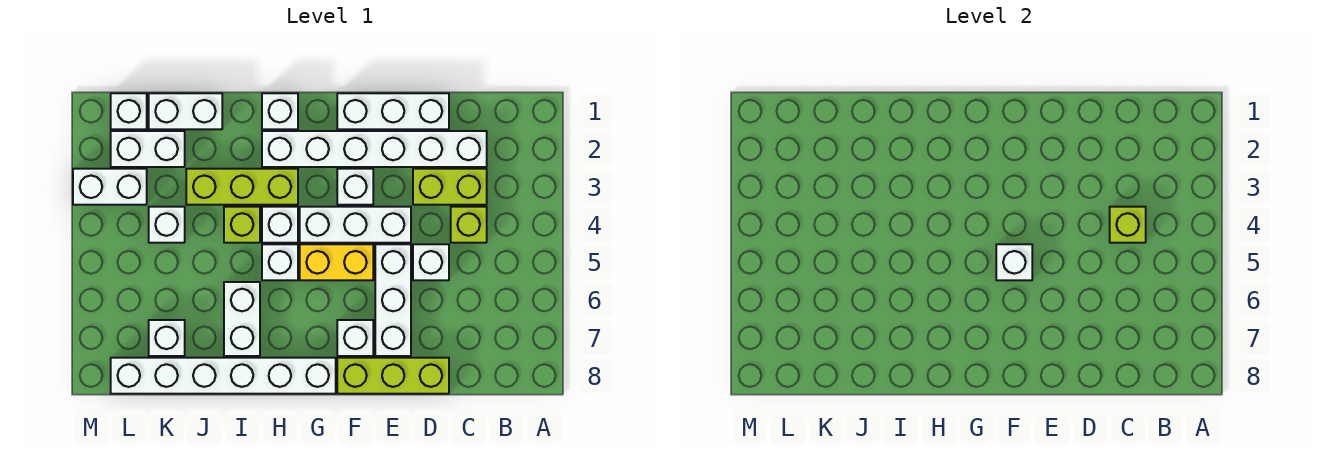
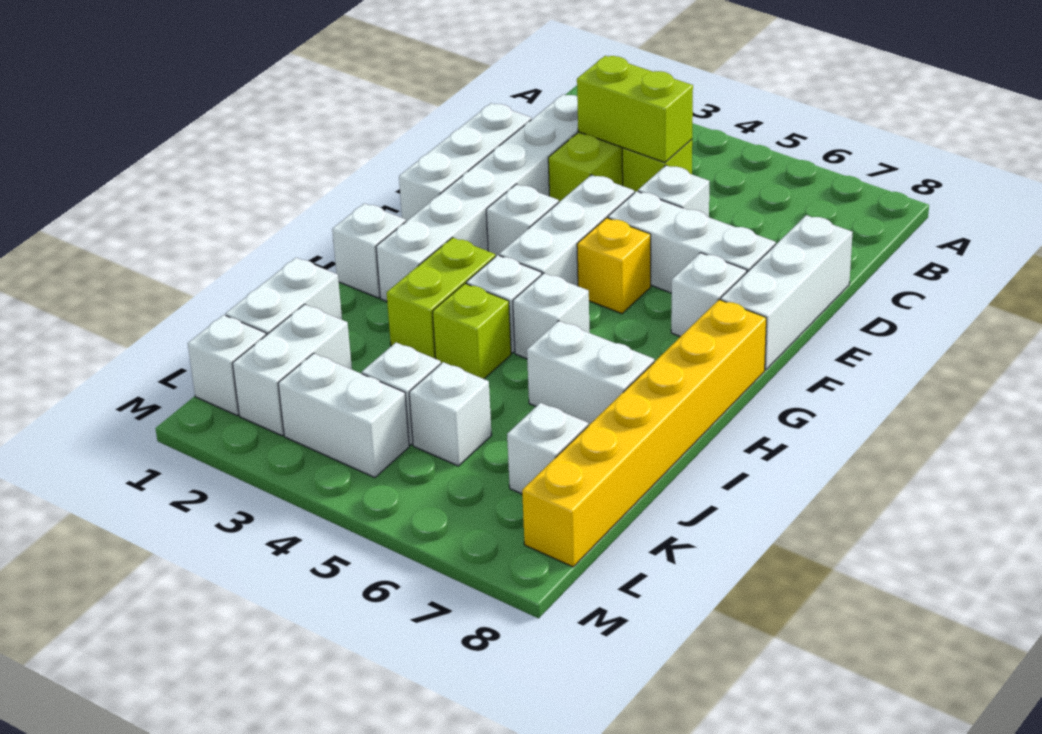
lime brick C4 level 2 -> lime brick C3:C4 level 2
lime brick D8:F8 level 1 -> white brick D8:F8 level 1
yellow brick F5:G5 level 1 -> yellow brick F5 level 1
white brick F5 level 2 -> white brick K5 level 1
white brick G8:L8 level 1 -> yellow brick G8:L8 level 1
lime brick H3:J3 level 1 -> lime brick H3:I3 level 1
white brick L3:M3 level 1 -> white brick L3:L4 level 1

